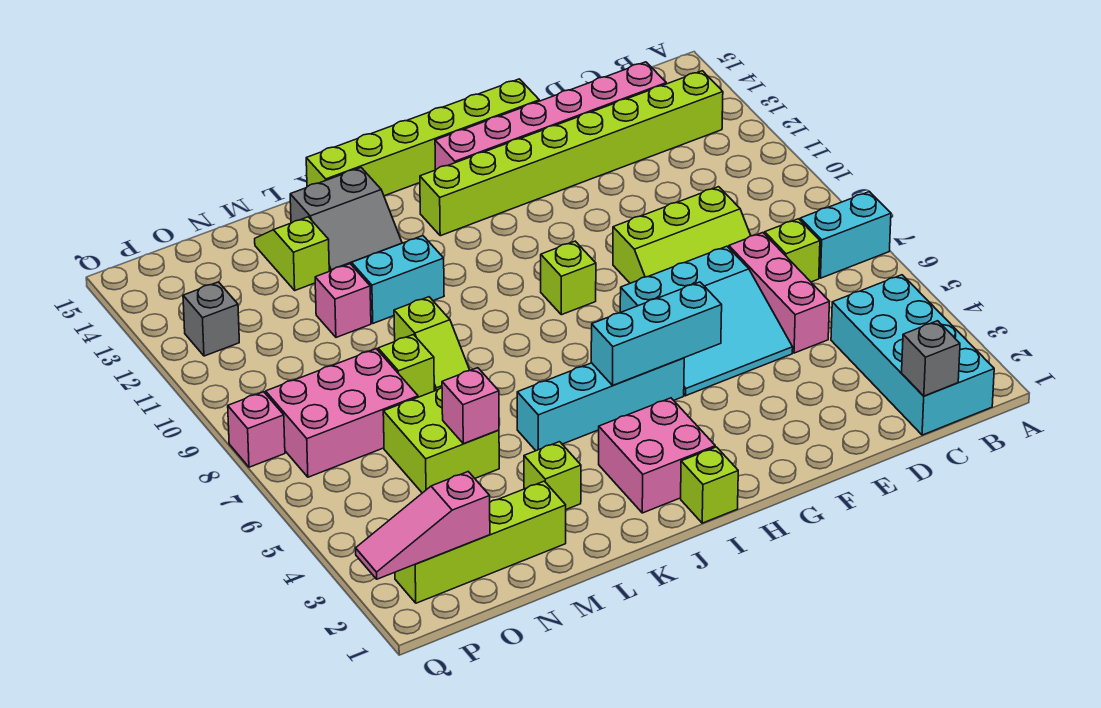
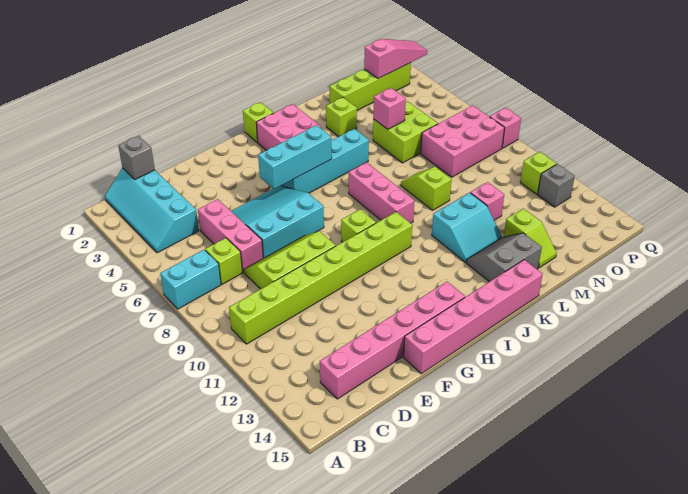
cyan brick B1:C4 level 1 -> cyan slope B1:C4 level 1 top C
lime brick B13:I13 level 1 -> lime brick B10:I10 level 1
lime brick F15:K15 level 1 -> pink brick F15:K15 level 1
none -> pink brick J7:J9 level 1
lime brick M8 level 1 -> lime brick P11 level 1

